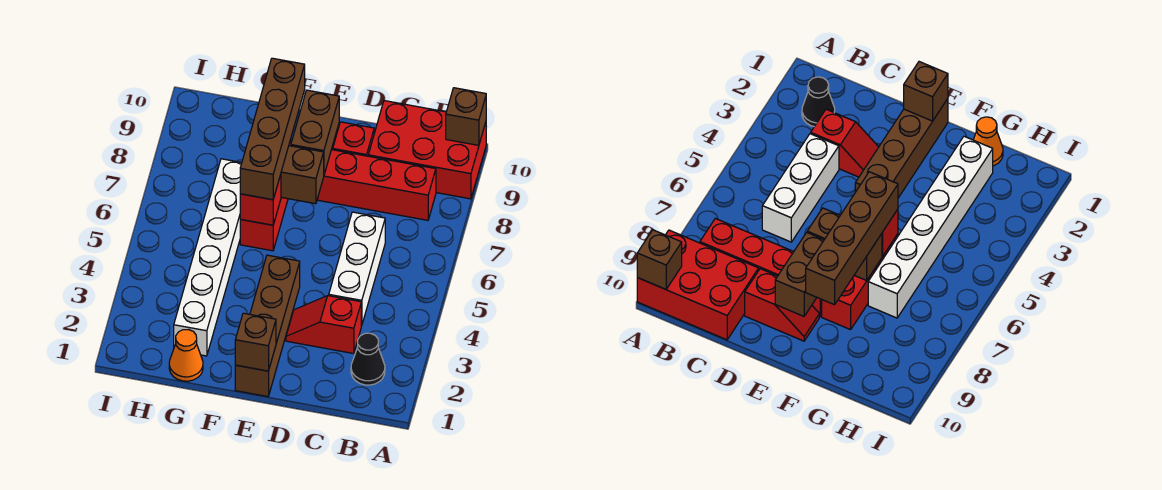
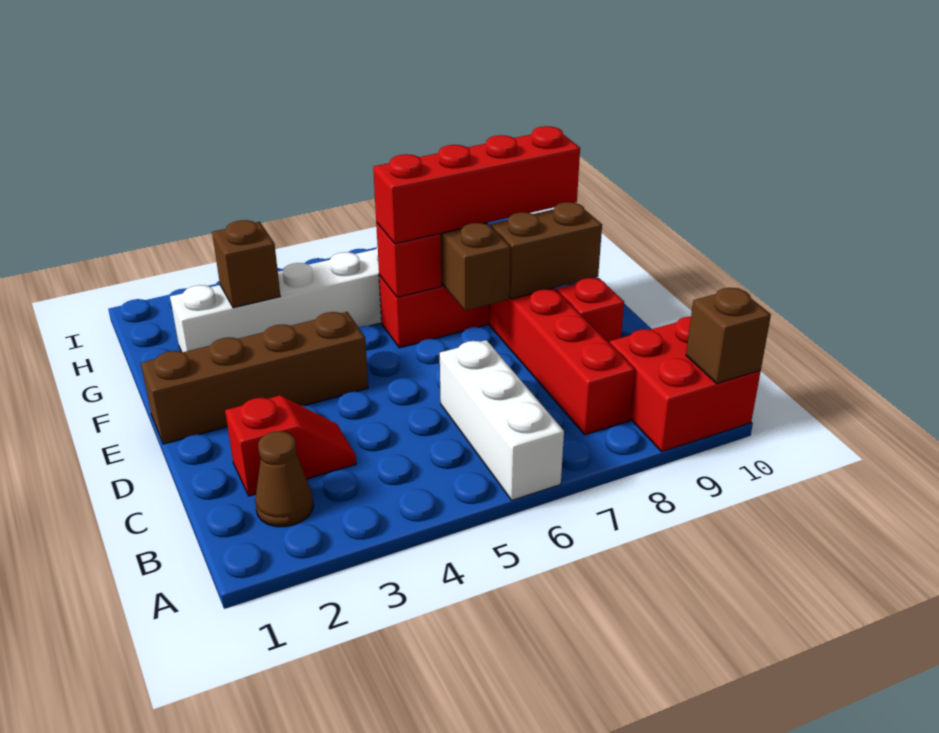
red brick A9:C10 level 1 -> red brick A9:B10 level 1
black cone B2 level 1 -> brown cone B2 level 1
red slope C3:D3 level 1 top C -> red slope C2:C3 level 1 top 2
white brick C4:C6 level 1 -> white brick A6:C6 level 1
brown brick E1 level 2 -> brown brick G3 level 2
brown brick F6:F9 level 3 -> red brick F6:F9 level 3
orange cone G1 level 1 -> none

